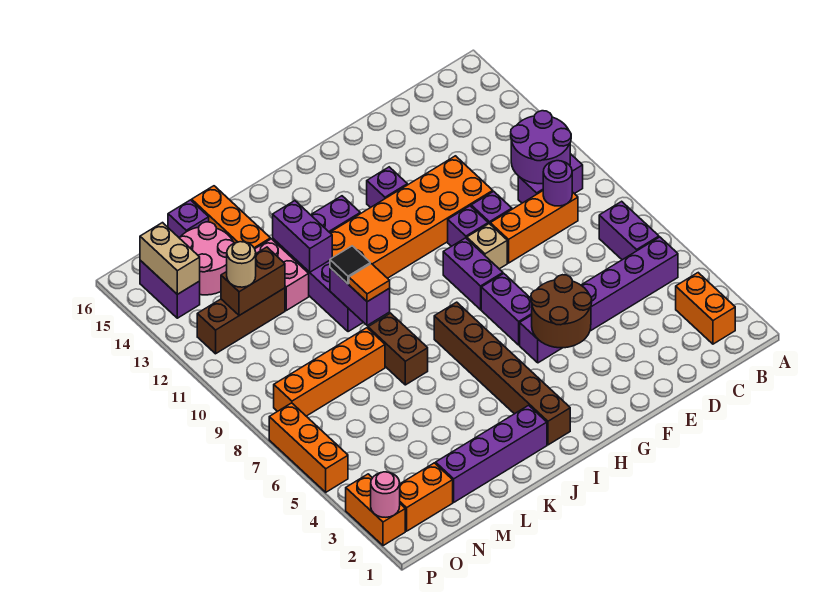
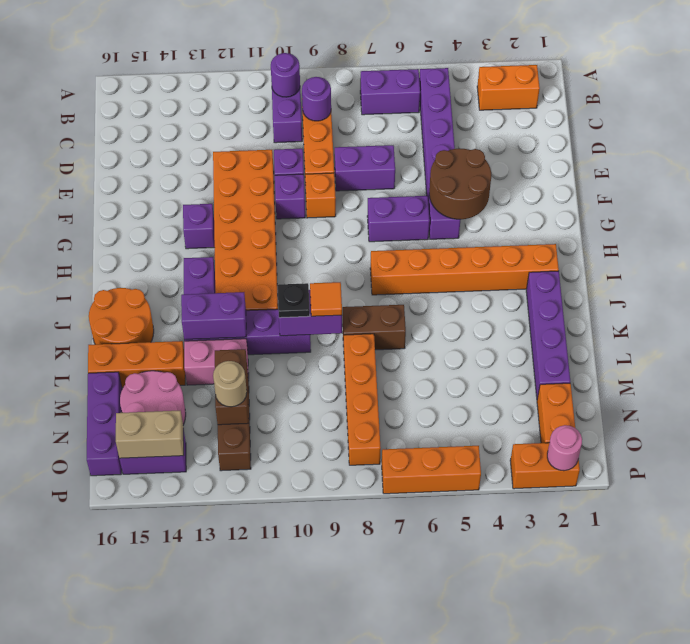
purple round brick B10:C11 level 2 -> purple round brick B10 level 2
tan brick F9 level 1 -> orange brick F9 level 1
purple brick G8:G9 level 1 -> purple brick E7:E8 level 1
brown brick I2:I7 level 1 -> orange brick I2:I7 level 1
none -> orange round brick J15:K16 level 1
black tile K10 level 3 -> black plate K10 level 3
purple brick M16 level 1 -> purple brick M16:O16 level 1

